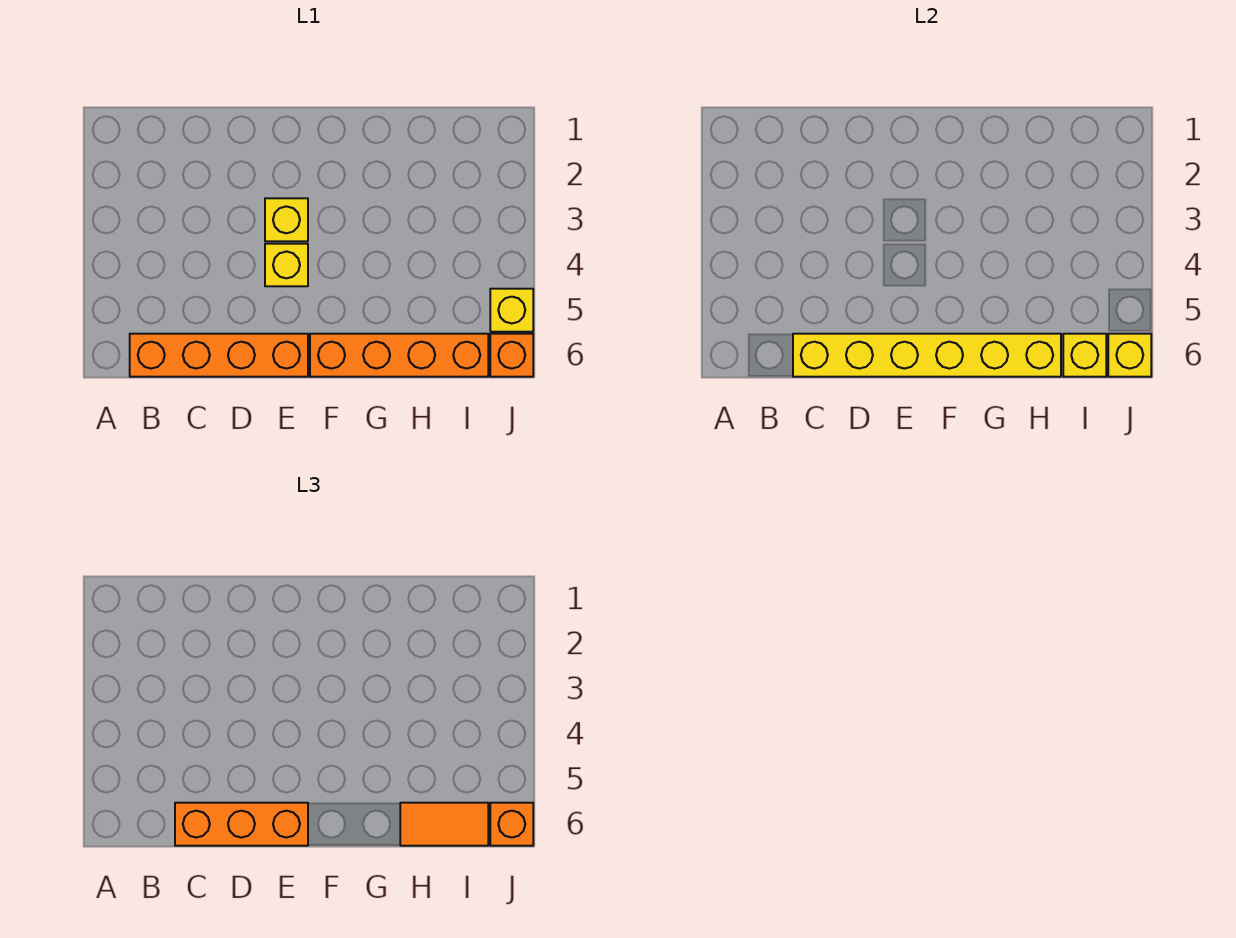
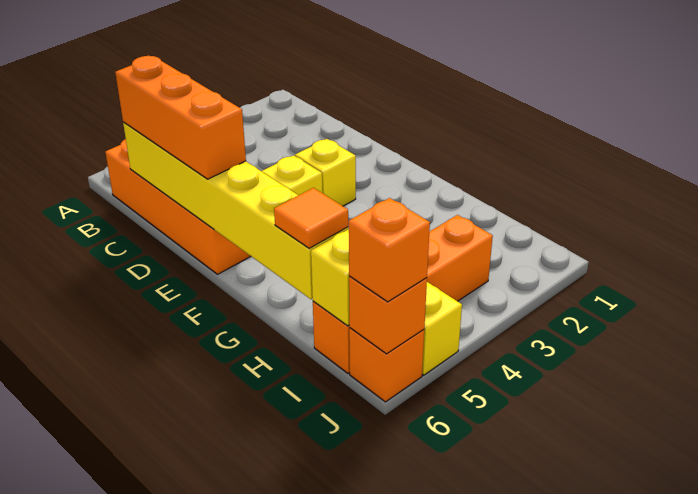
orange brick F6:I6 level 1 -> orange brick I3:I6 level 1
orange tile H6:I6 level 3 -> orange tile H6 level 3
yellow brick J6 level 2 -> orange brick J6 level 2

